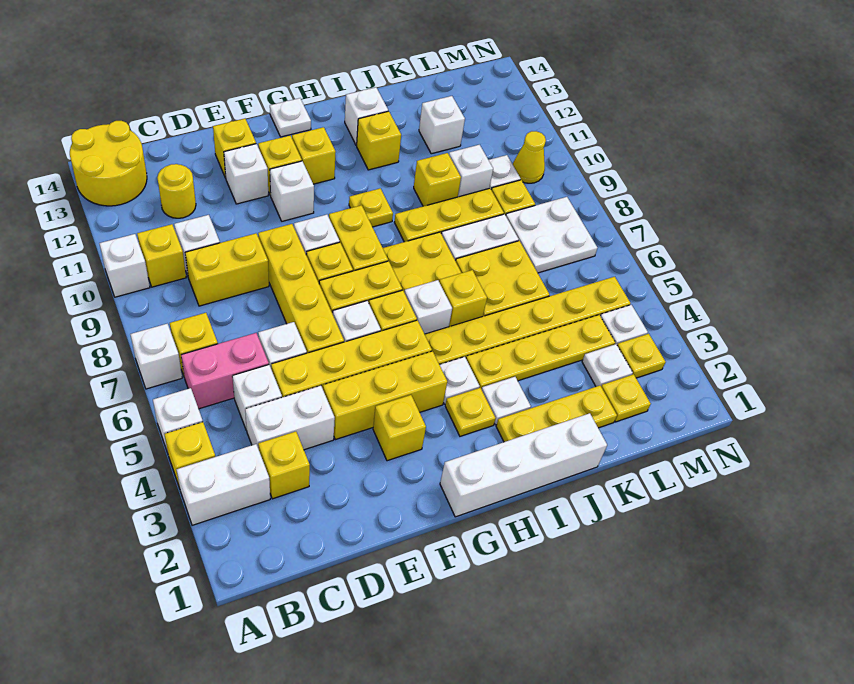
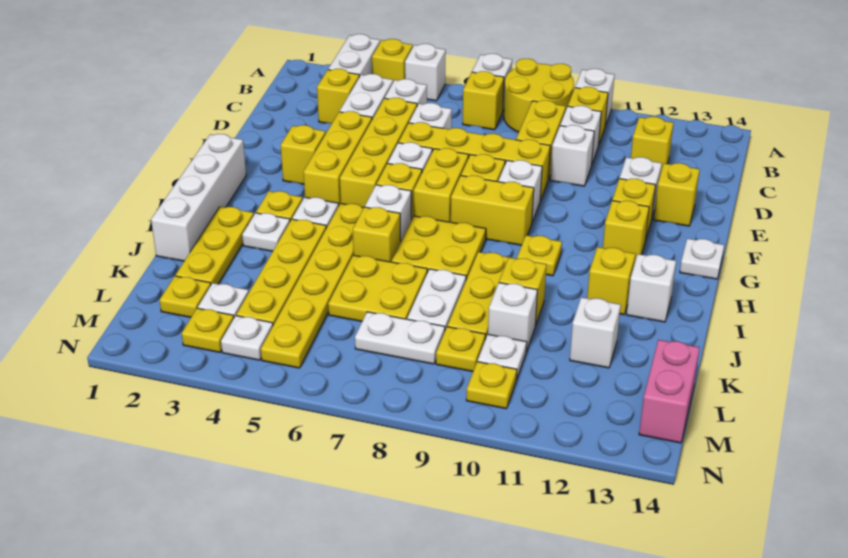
yellow round brick A13:B14 level 1 -> yellow round brick A8:B9 level 1
pink brick B6:C6 level 1 -> pink brick L14:M14 level 1
yellow round brick C12 level 1 -> yellow brick C12 level 1
white brick F11 level 1 -> white brick D10 level 1
white plate L7:M8 level 1 -> white plate L7:L8 level 1
yellow cone M10 level 1 -> yellow plate M10 level 1

